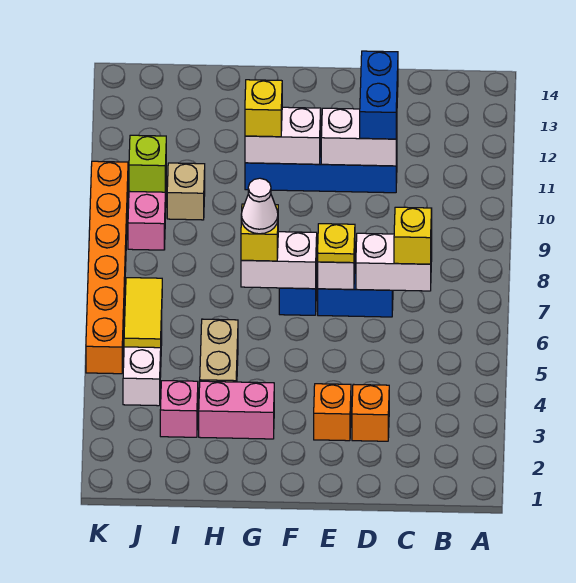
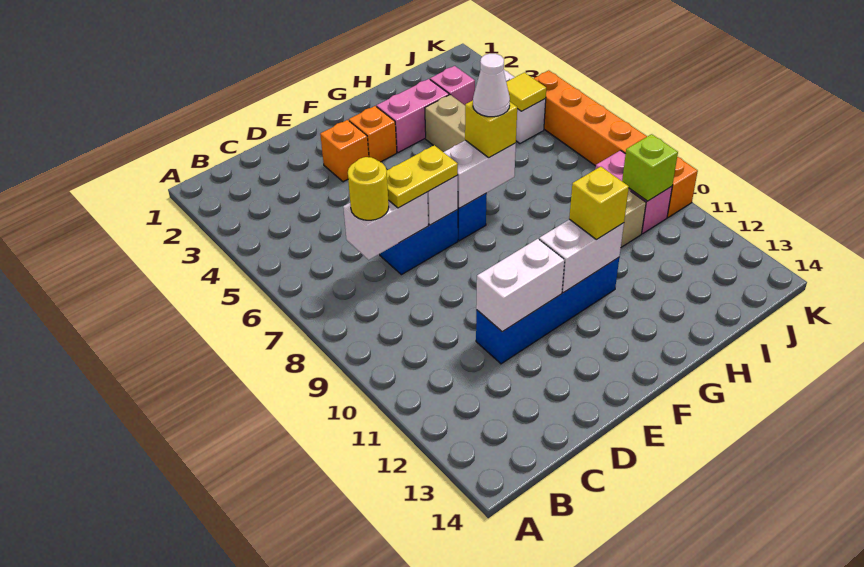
yellow brick C7 level 3 -> yellow round brick C7 level 3
orange brick D3 level 1 -> orange brick F3 level 1
blue brick D11:D12 level 3 -> none
yellow plate E7 level 3 -> yellow plate D7:E7 level 3
yellow tile J5:J6 level 2 -> yellow tile J5 level 2

